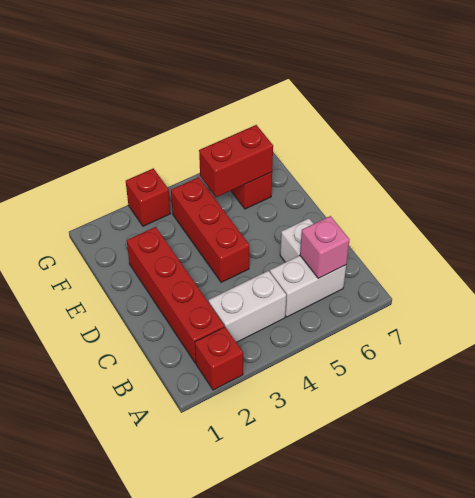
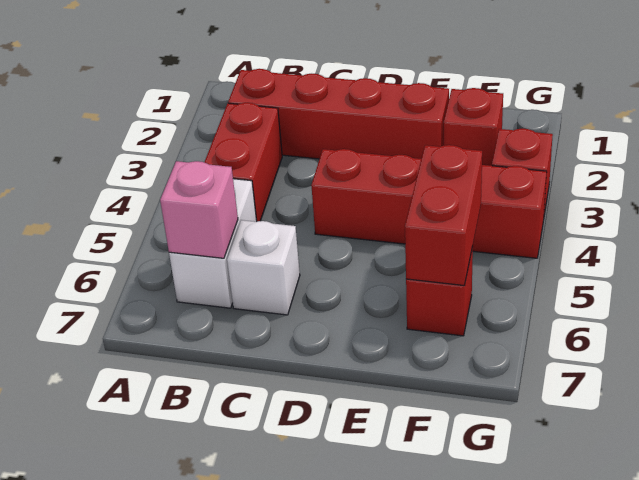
red brick A2 level 1 -> red brick F2 level 1
white brick B3:B4 level 1 -> red brick B3:B4 level 1
red brick D4:F4 level 1 -> red brick D4:G4 level 1

